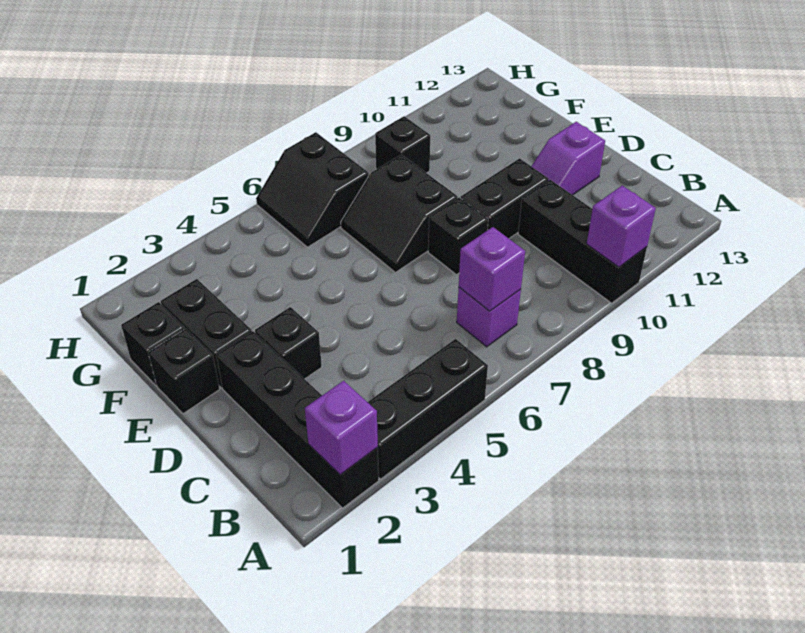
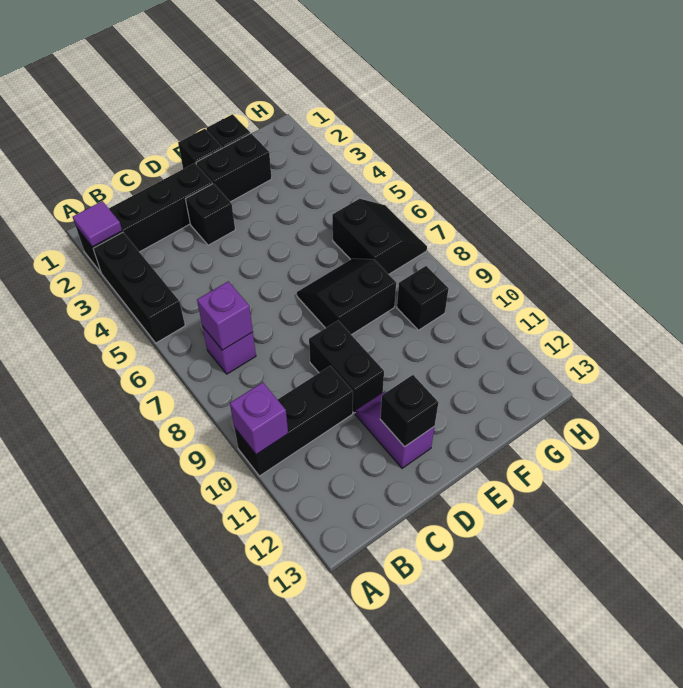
purple brick A2 level 2 -> purple tile A2 level 2
black brick D8 level 1 -> black brick D12 level 2
black slope G6:H7 level 1 top 7 -> black slope G6:H7 level 1 top G

